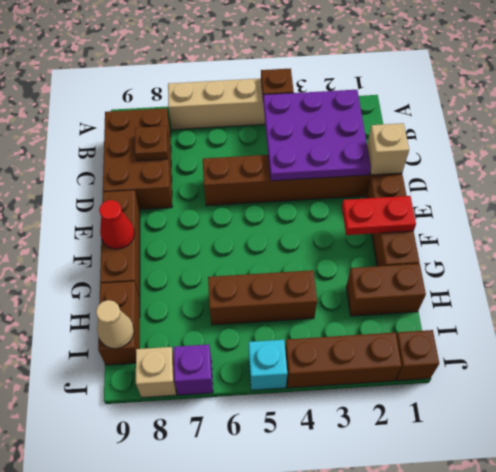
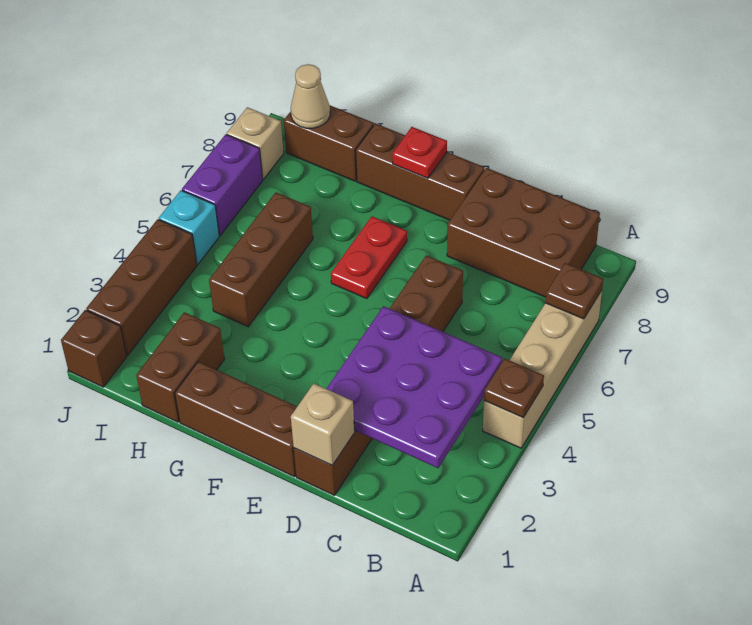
brown plate C8 level 2 -> brown plate A7 level 2
red plate F1:F2 level 2 -> red plate F6:F7 level 1
red cone F9 level 2 -> red plate F9 level 2
purple brick J7 level 1 -> purple brick J6:J7 level 1

